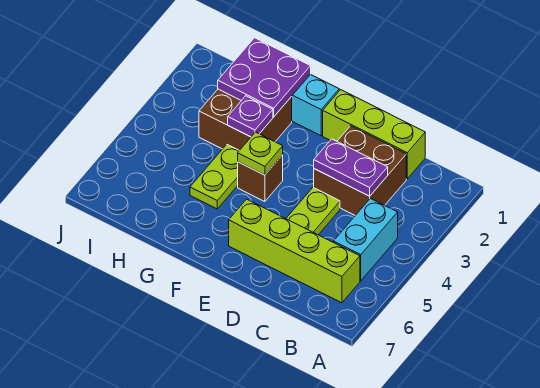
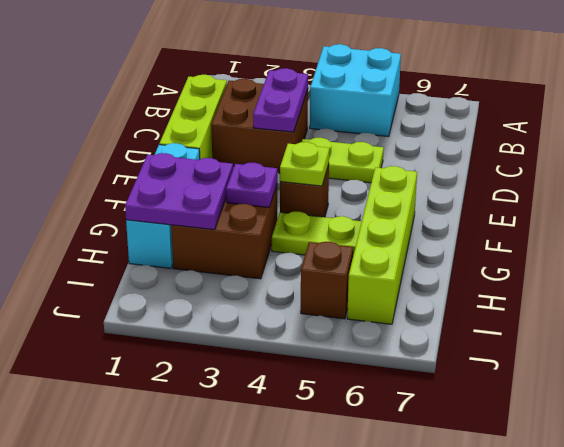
cyan brick B4:B5 level 1 -> cyan brick A4:B5 level 1
lime brick B6:E6 level 1 -> lime brick F6:I6 level 1
none -> brown brick I5 level 1

